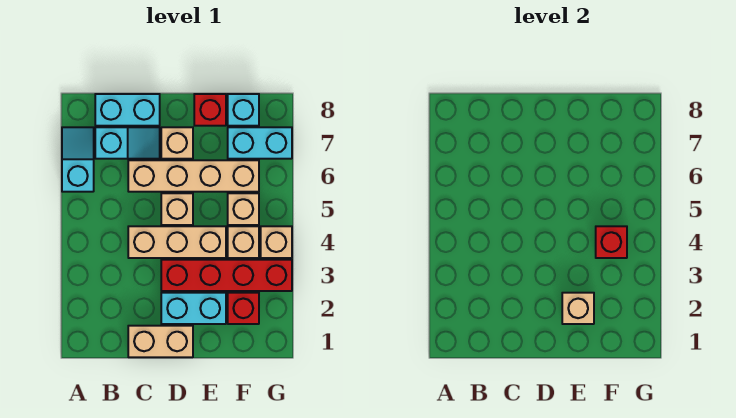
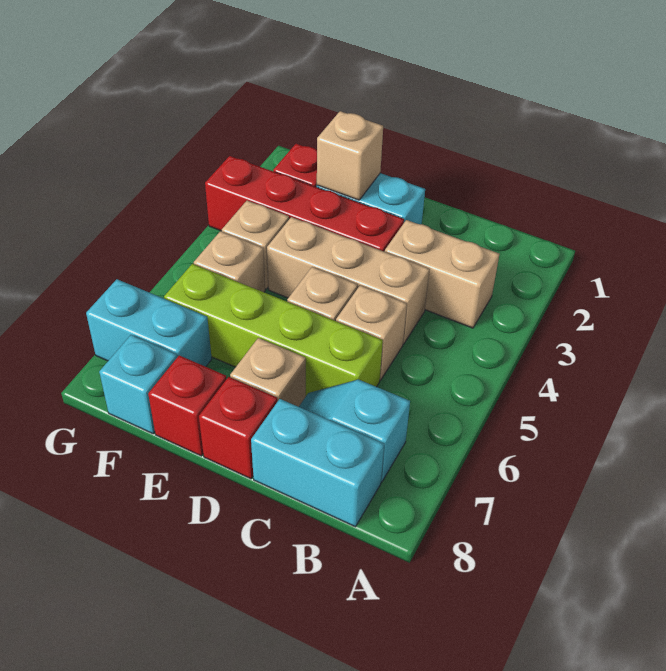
cyan slope A6:A7 level 1 top 6 -> none
tan brick C1:D1 level 1 -> tan brick B3:C3 level 1
tan brick C6:F6 level 1 -> lime brick C6:F6 level 1
red brick F4 level 2 -> red brick D8 level 1
tan brick G4 level 1 -> tan brick C5 level 1

